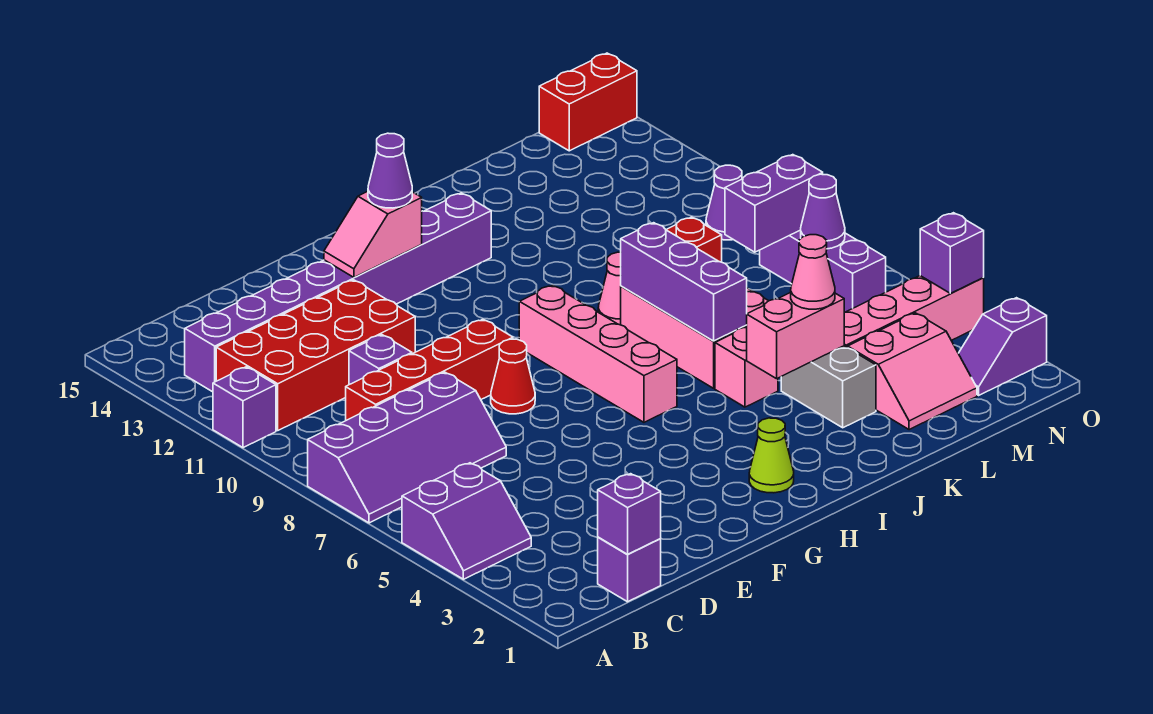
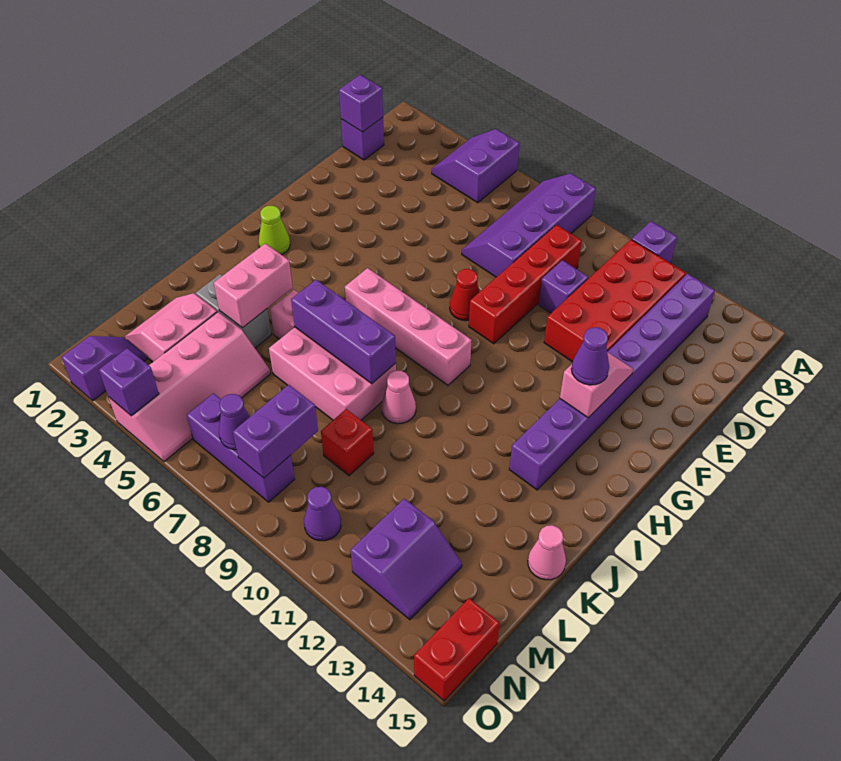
pink cone K4 level 3 -> pink cone K15 level 1
none -> purple slope M12:N13 level 1 top 12

